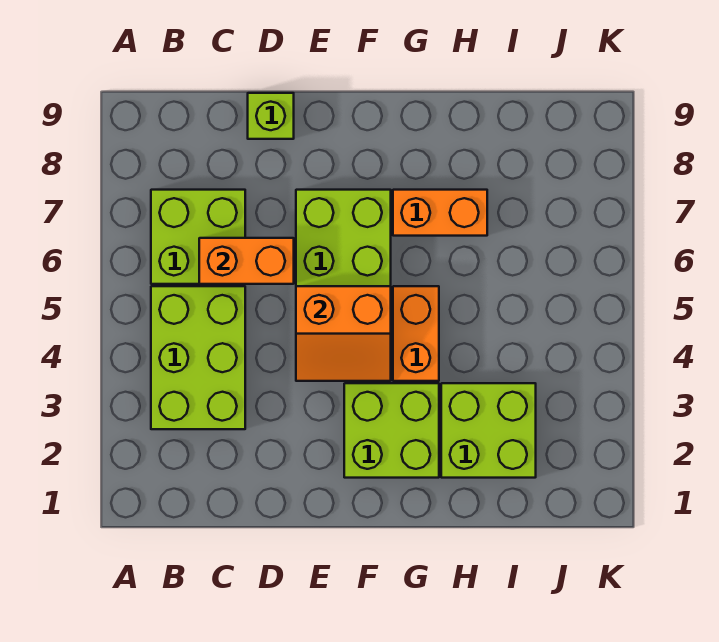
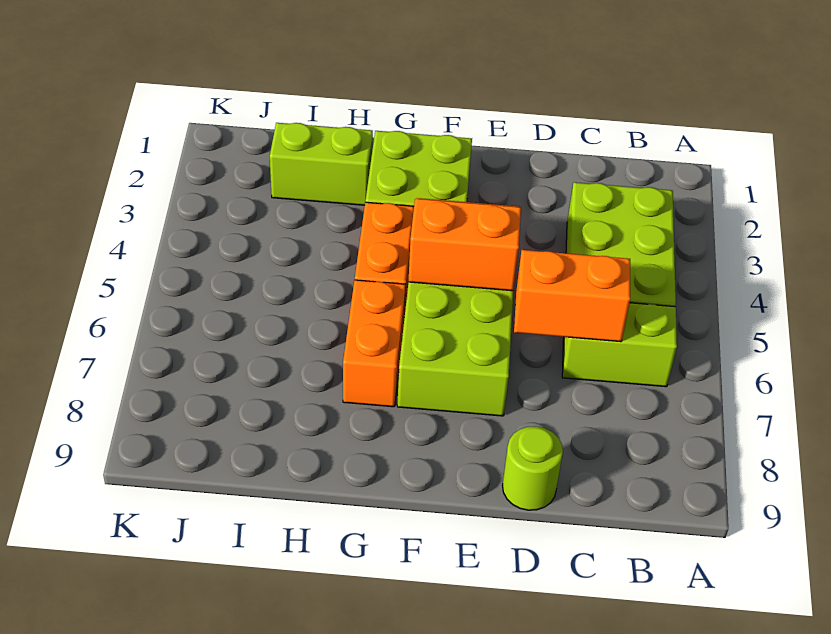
lime brick B6:C7 level 1 -> lime brick B6:C6 level 1
lime brick D9 level 1 -> lime round brick D9 level 1
orange brick G7:H7 level 1 -> orange brick G6:G7 level 1
lime brick H2:I3 level 1 -> lime brick H2:I2 level 1

